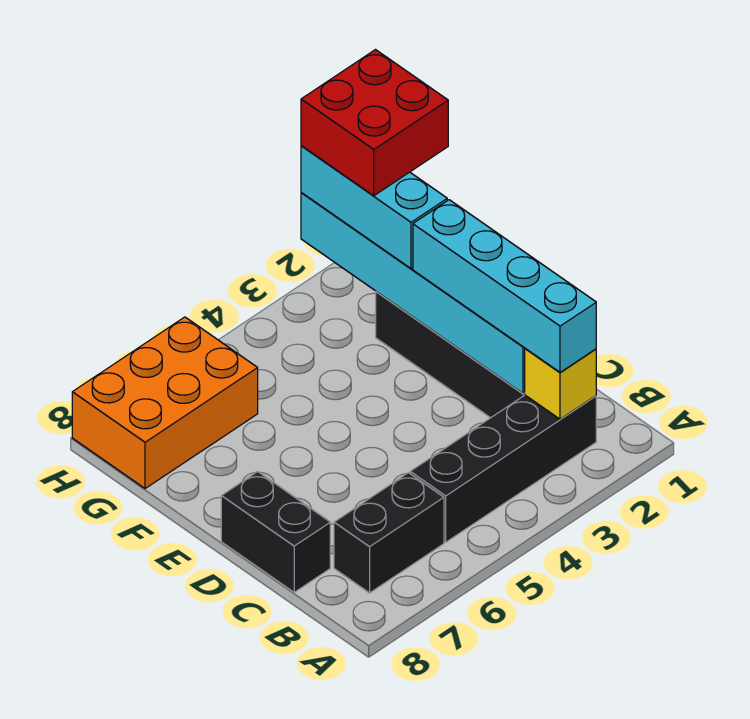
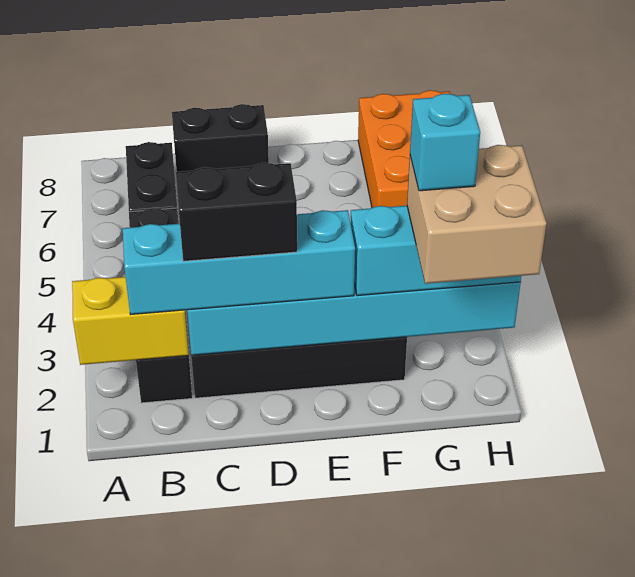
yellow brick B2 level 2 -> yellow brick A2:B2 level 2
none -> black brick C2:D2 level 4
red brick G1:H2 level 4 -> tan brick G1:H2 level 4
none -> cyan brick G2 level 5

